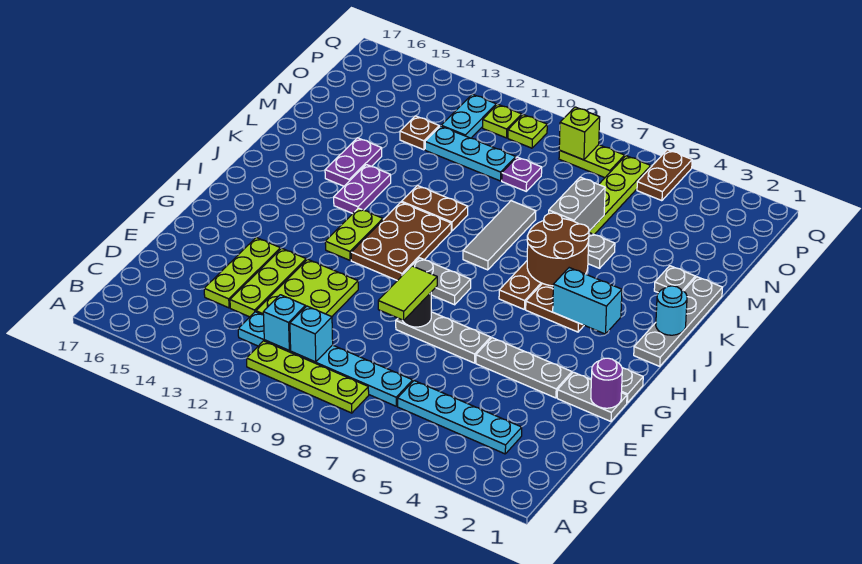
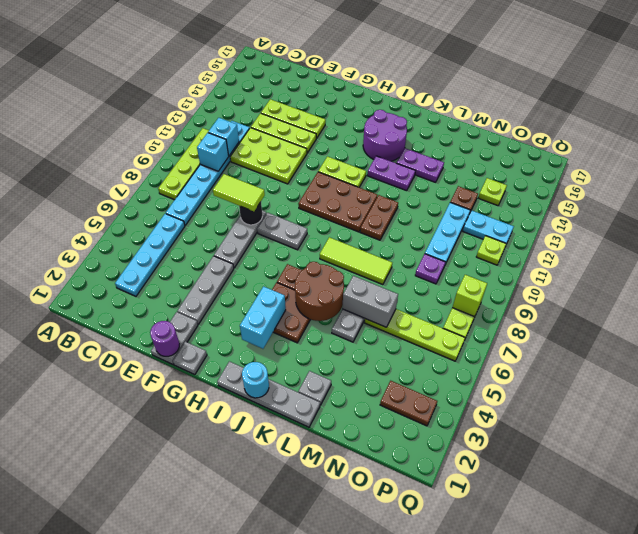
grey plate H8:H9 level 1 -> grey plate G8:H8 level 1
none -> purple round brick I14:J15 level 1
grey tile J8:L8 level 1 -> lime tile J8:L8 level 1
brown plate P5:Q5 level 1 -> brown plate O3:P3 level 1
lime plate P10 level 1 -> lime plate O14 level 1

